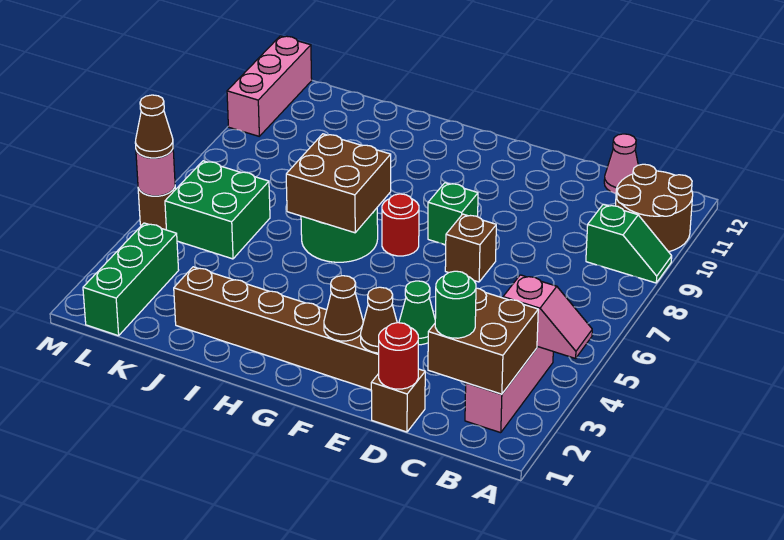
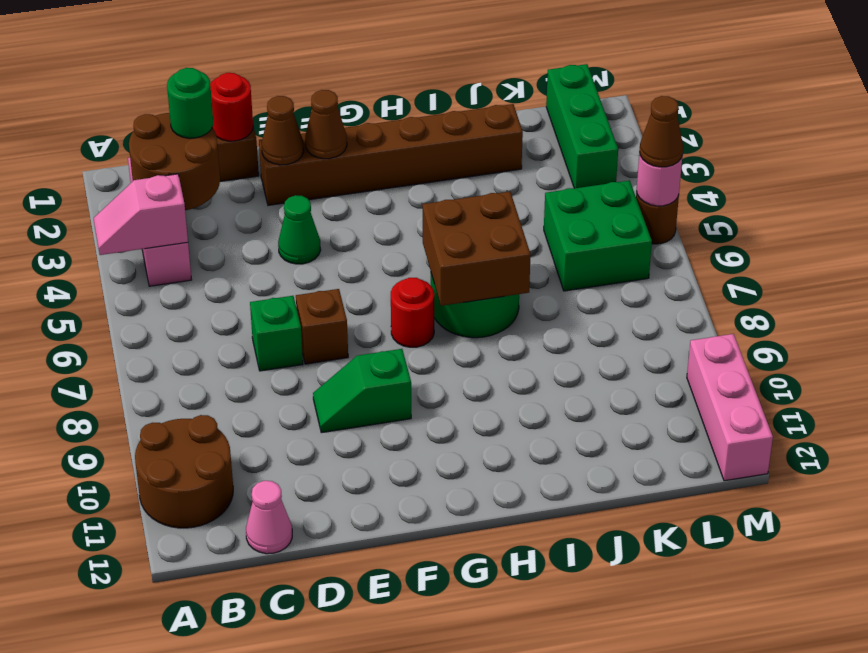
green slope A9:B9 level 1 top B -> green slope E9:F9 level 1 top F
brown brick B2:C3 level 2 -> brown round brick B2:C3 level 2
green brick F8 level 1 -> green brick D7 level 1

